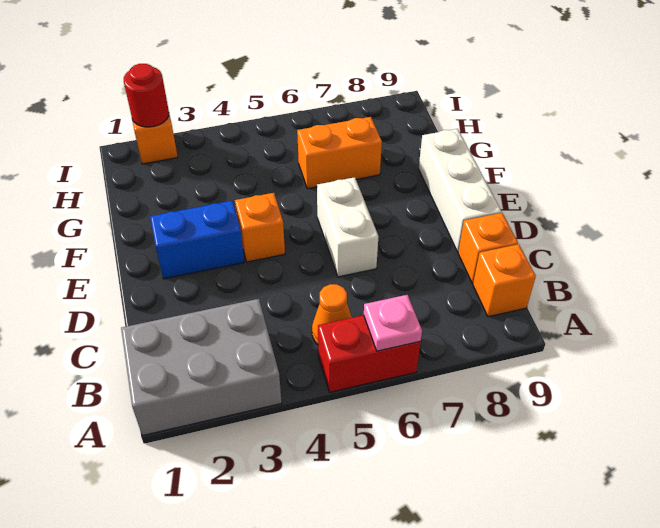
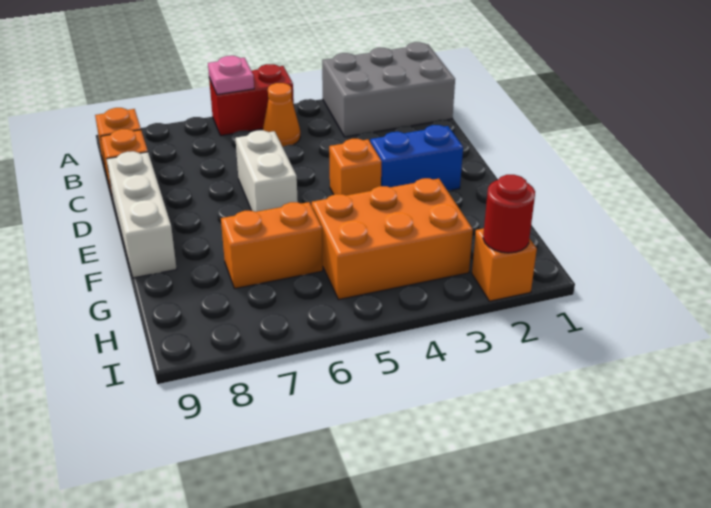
none -> orange brick G3:H5 level 1

